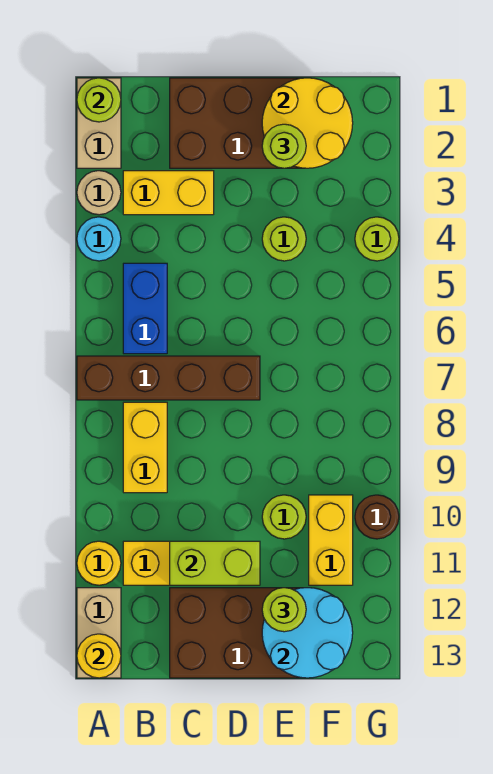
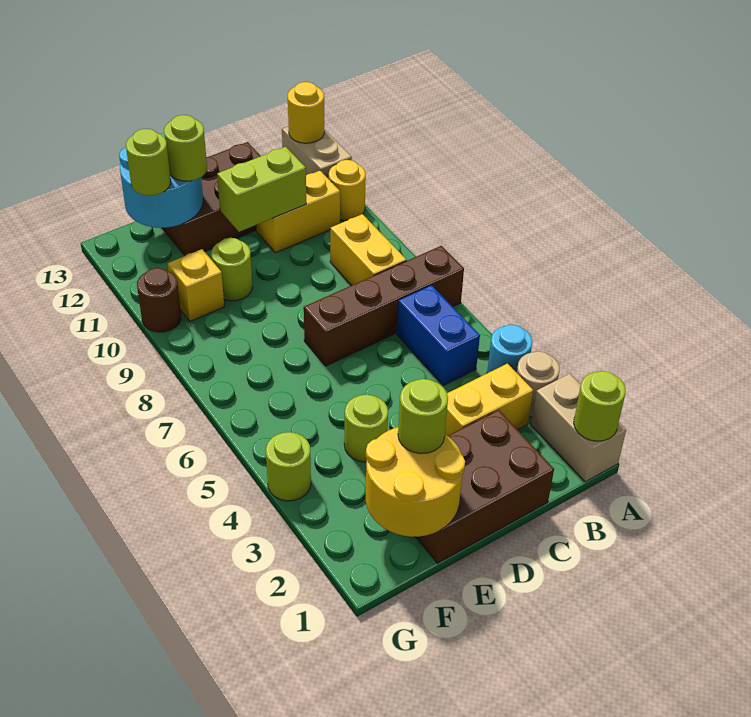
yellow brick F10:F11 level 1 -> yellow brick F10 level 1
none -> lime round brick F12 level 3

